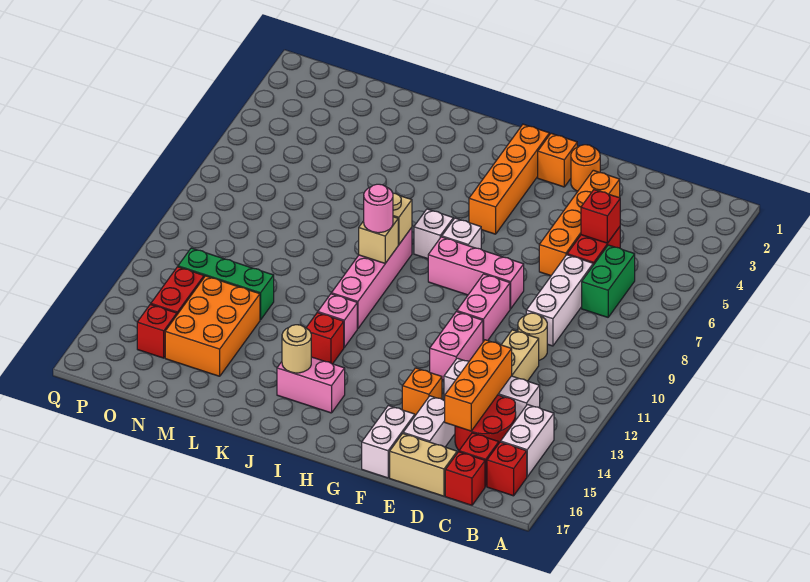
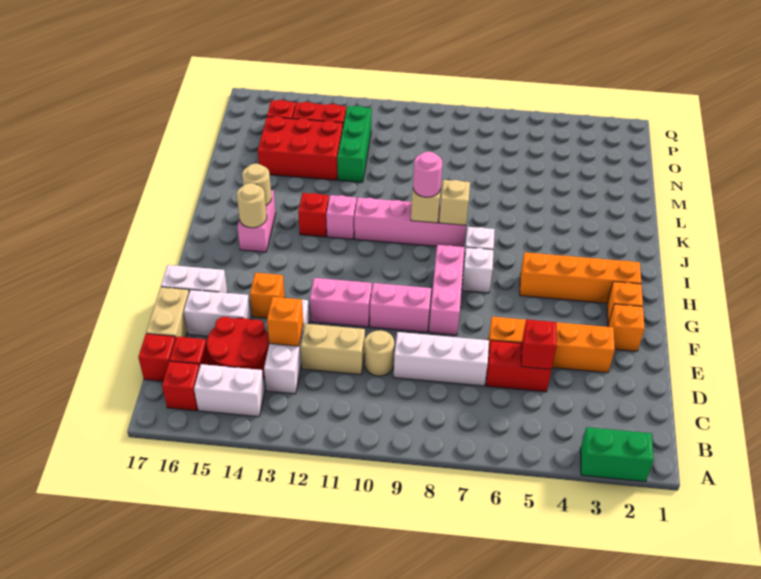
green brick C6:C7 level 1 -> green brick A2:A3 level 1
orange brick D13:D15 level 2 -> orange brick D13 level 2
orange round brick F2 level 1 -> orange brick F2 level 1
none -> tan round brick I15 level 2
orange brick M13:N15 level 1 -> red brick M13:N15 level 1

